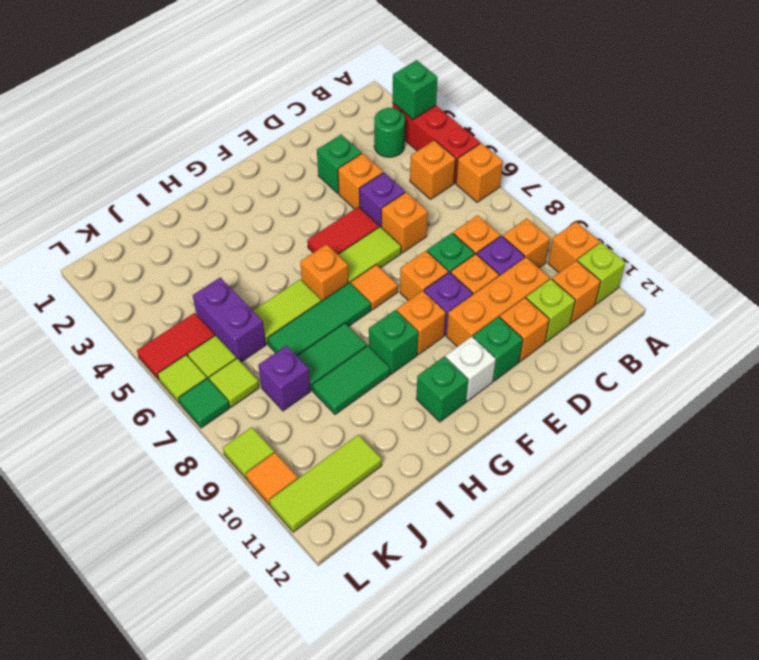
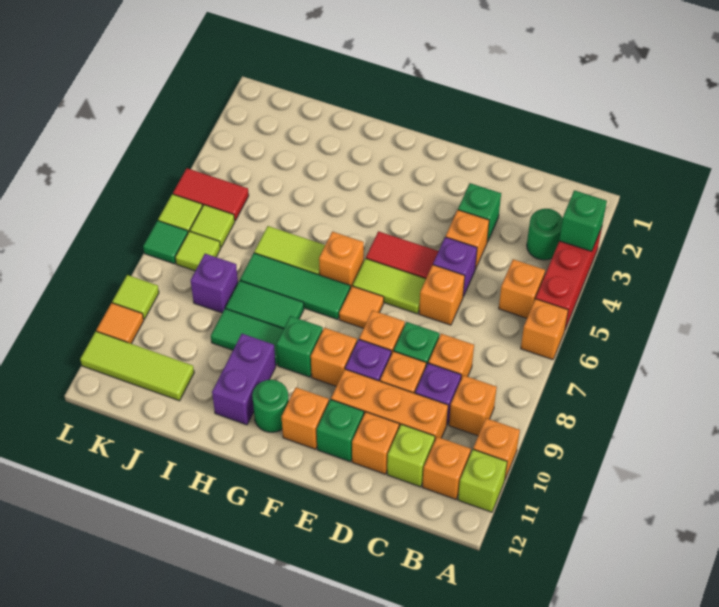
white brick F11 level 1 -> orange brick F11 level 1
green brick G11 level 1 -> green round brick G11 level 1
purple brick J5:J6 level 1 -> purple brick H10:H11 level 1

